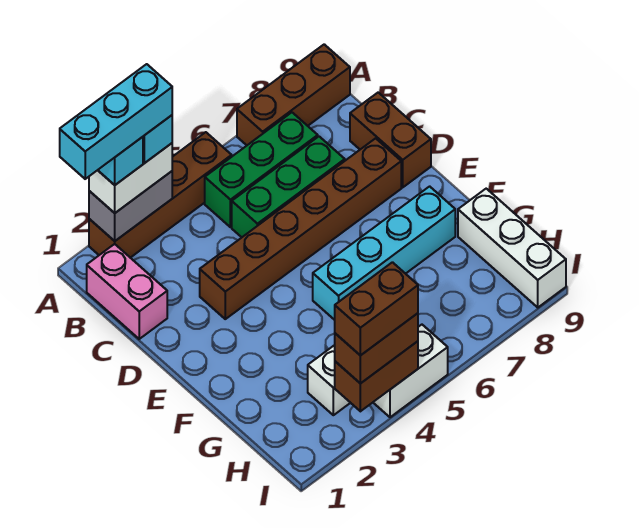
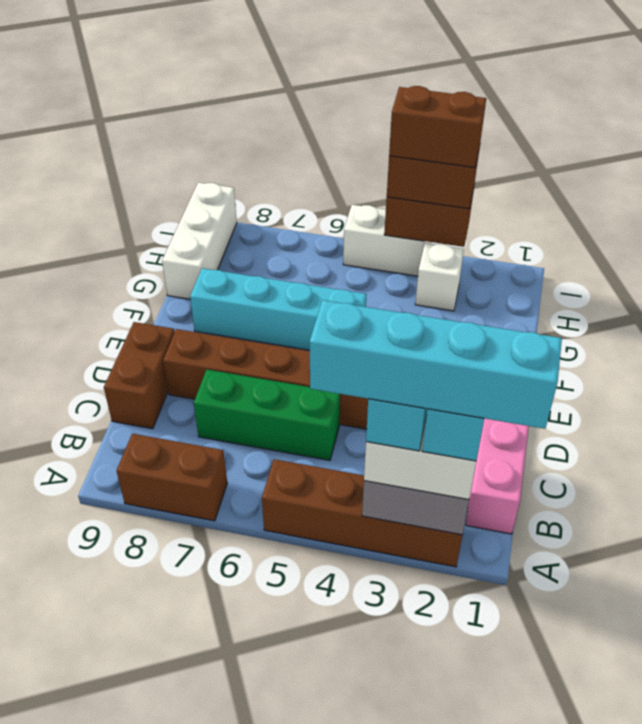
cyan brick A1:A3 level 5 -> cyan brick A1:A4 level 5
brown brick A7:A9 level 1 -> brown brick A7:A8 level 1
green brick B5:B7 level 1 -> none

